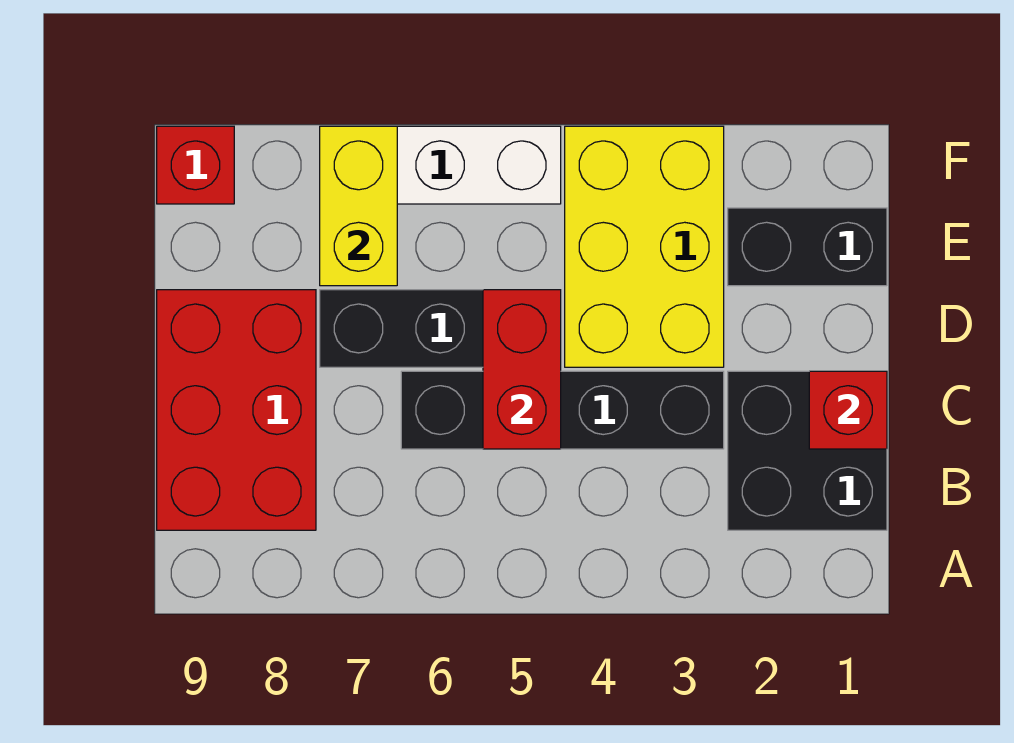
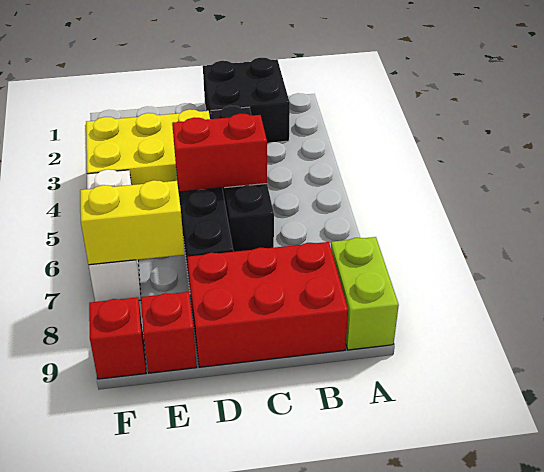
none -> lime brick A8:A9 level 1
red brick C1 level 2 -> red brick E9 level 1
black brick E1:E2 level 1 -> none

